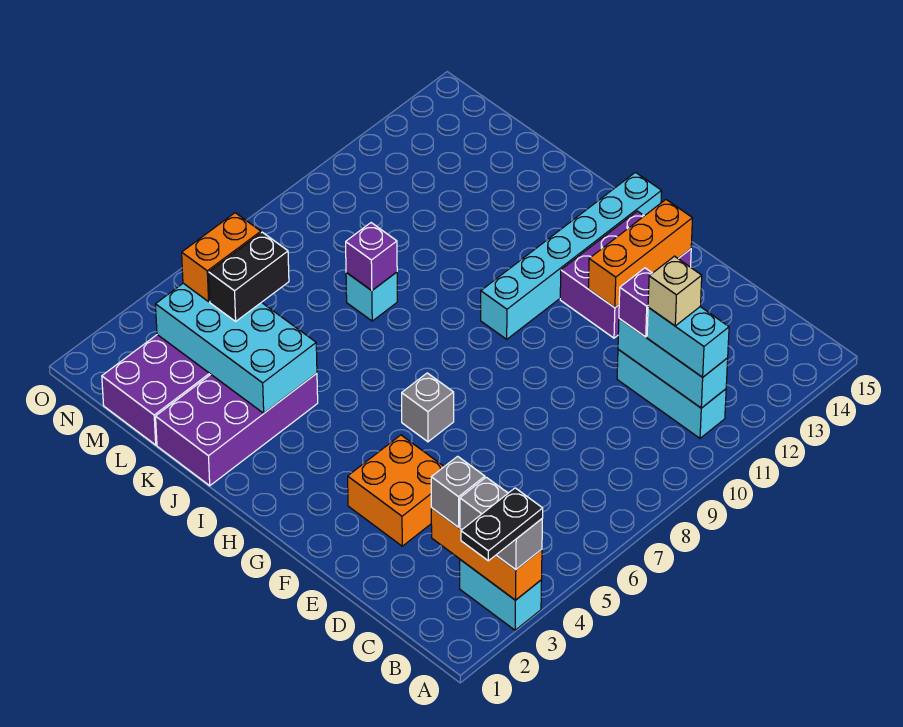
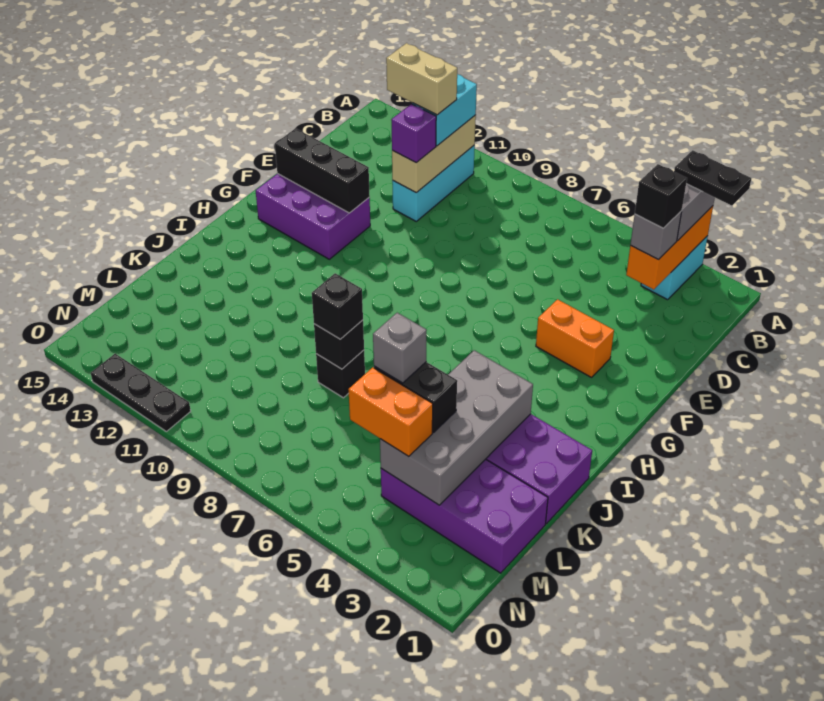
cyan brick B11:D11 level 2 -> tan brick B11:D11 level 2
none -> black brick C3 level 4
tan brick C11 level 4 -> tan brick C11:C12 level 4
orange brick E3:F4 level 1 -> orange brick F3:F4 level 1
orange brick F12:F14 level 2 -> black brick F12:F14 level 2
grey brick G6 level 1 -> grey brick L5 level 4
cyan brick H10:H15 level 1 -> none
cyan brick J3:M4 level 2 -> grey brick J3:M4 level 2
cyan brick K8 level 1 -> black brick K8 level 1
purple brick K8 level 2 -> black brick K8 level 2
none -> black brick K8 level 3
none -> black plate O11:O13 level 1

